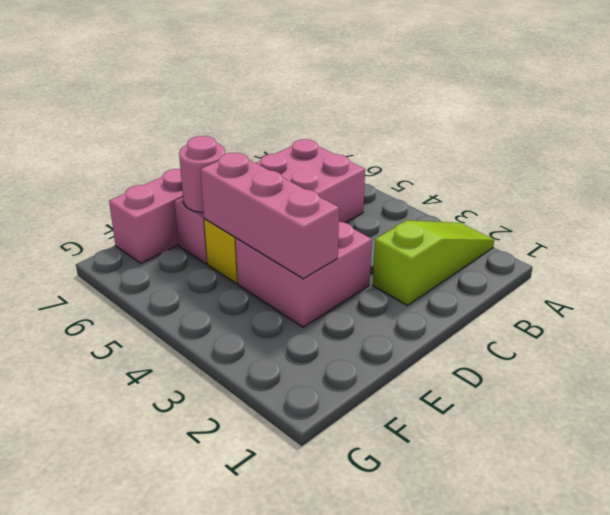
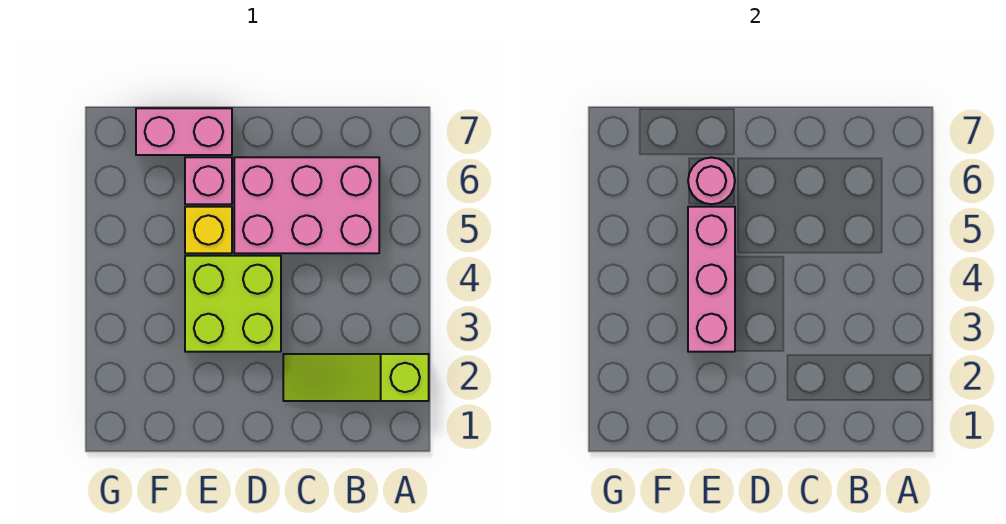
lime slope A2:C2 level 1 top C -> lime slope A2:C2 level 1 top A
pink brick D3:E4 level 1 -> lime brick D3:E4 level 1

